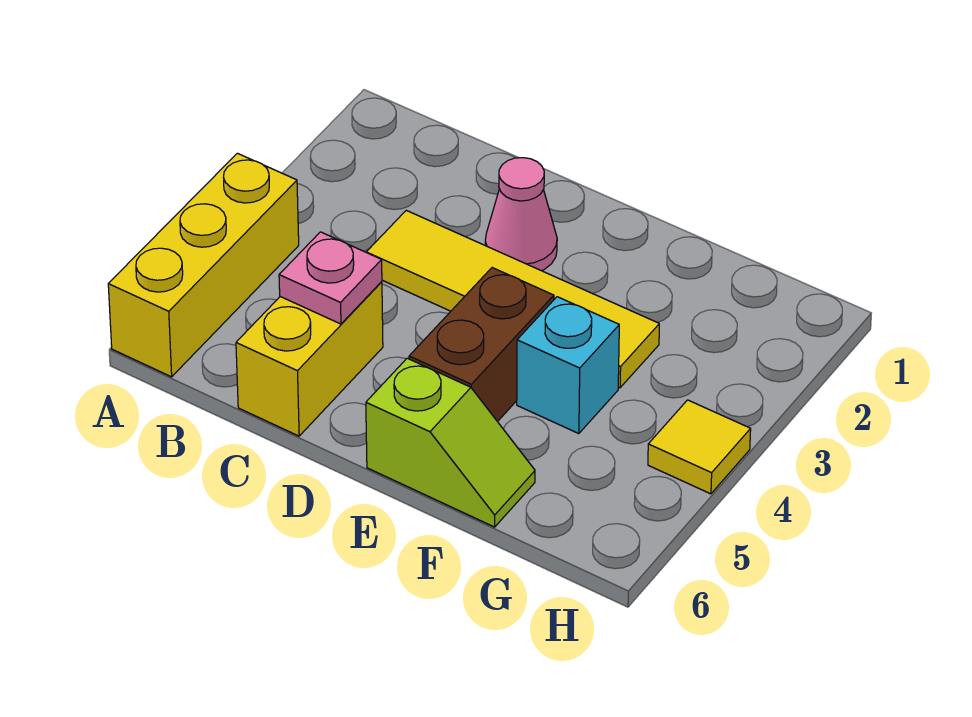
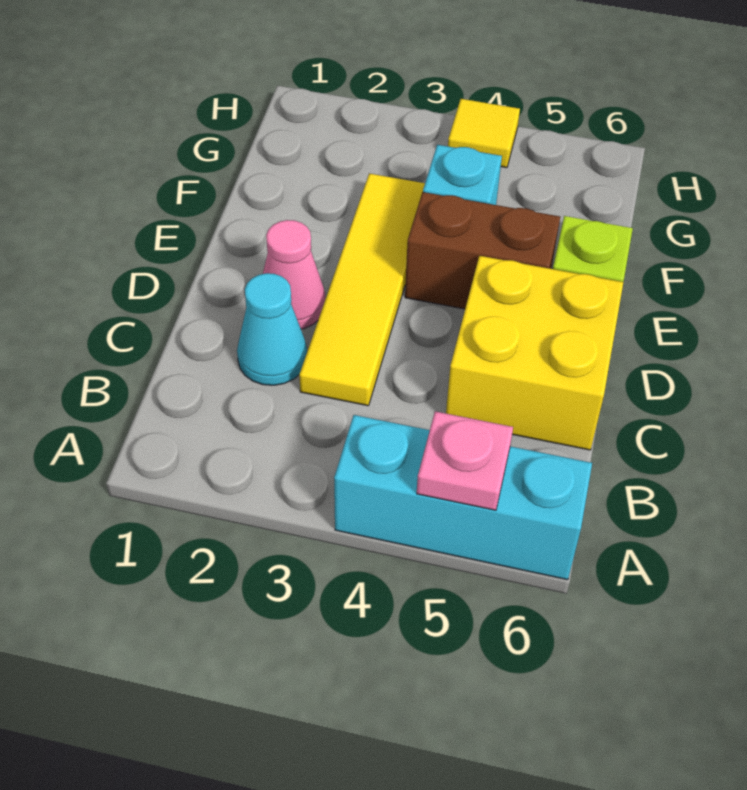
yellow brick A4:A6 level 1 -> cyan brick A4:A6 level 1
none -> cyan cone C2 level 1
yellow brick C5:C6 level 1 -> yellow brick C5:D6 level 1
pink plate C5 level 2 -> pink plate A5 level 2

